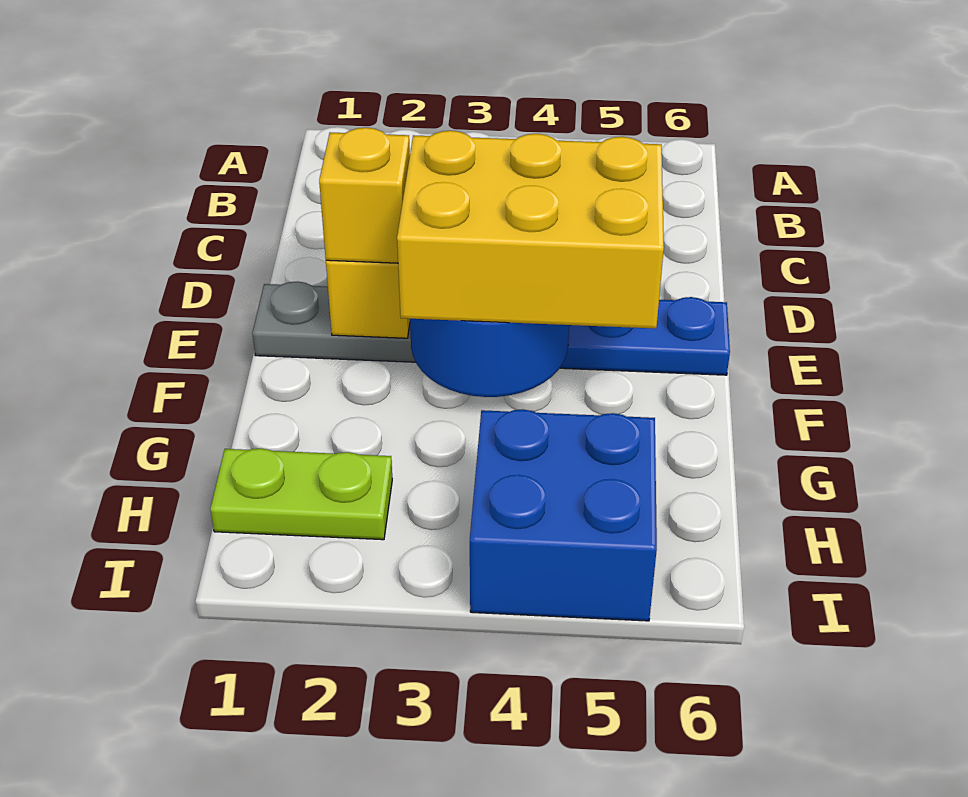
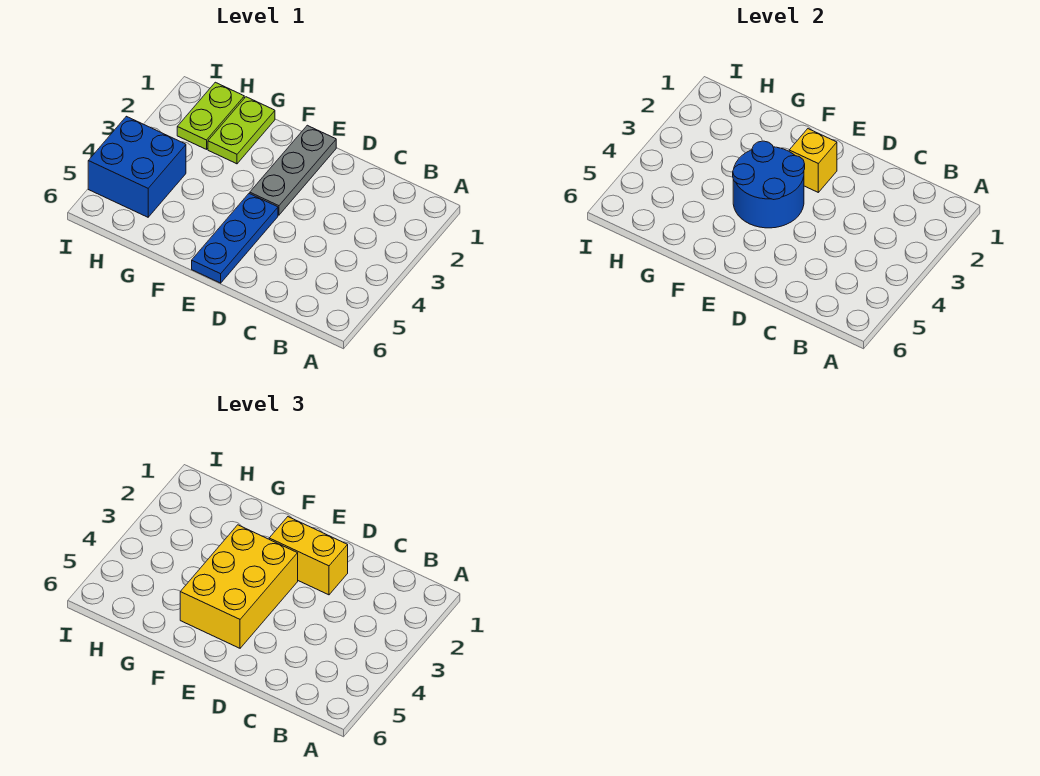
yellow brick E2 level 3 -> yellow brick D2:E2 level 3
none -> lime plate G1:G2 level 1

